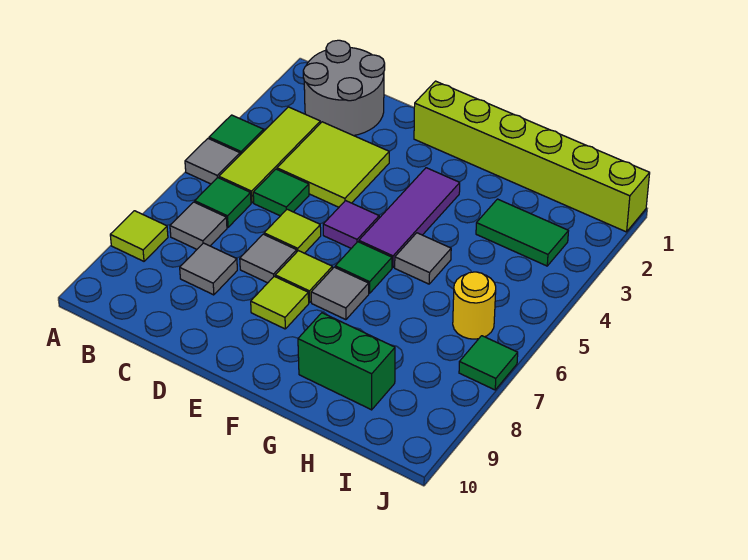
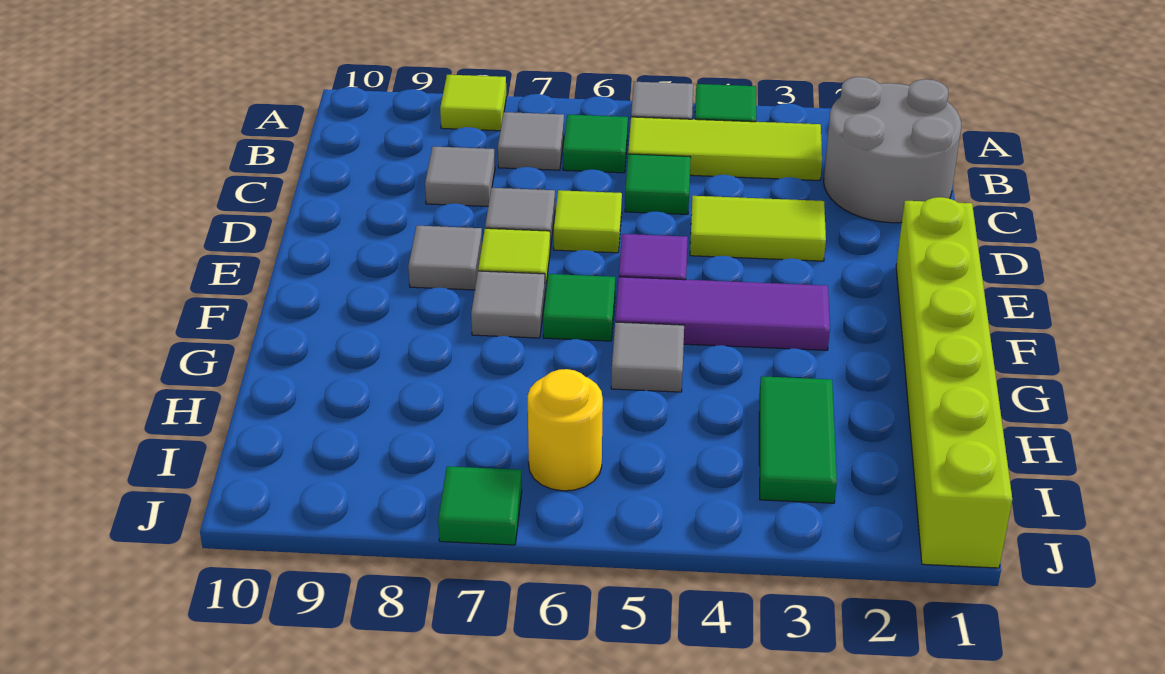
lime tile C3:D4 level 1 -> lime tile D3:D4 level 1
lime tile E8 level 1 -> grey tile E8 level 1
green brick G9:H9 level 1 -> none

